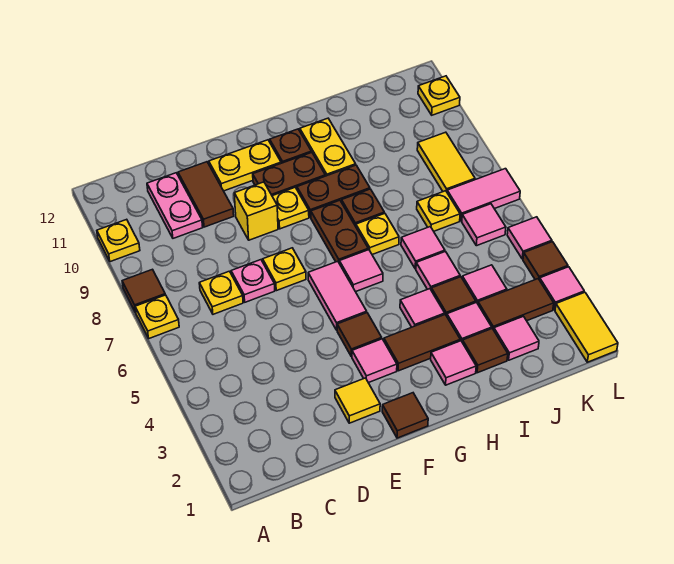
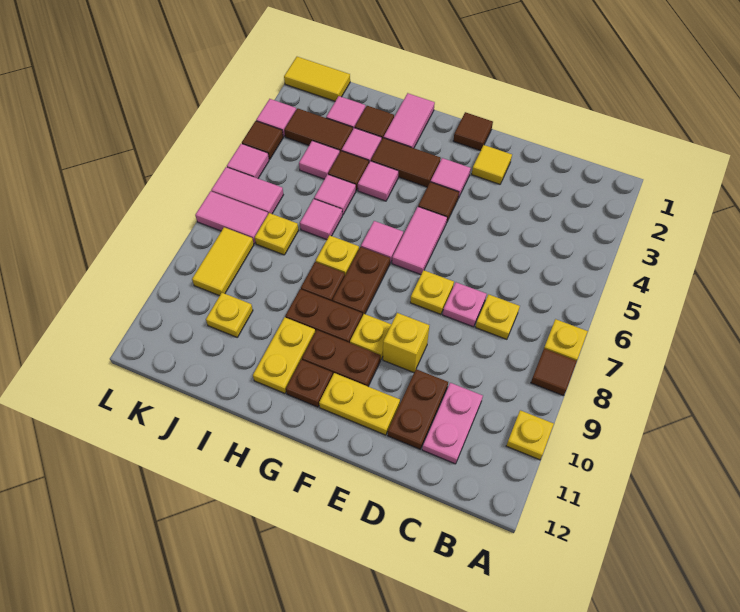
brown tile D10:D11 level 1 -> brown plate D10:D11 level 1
pink tile H2 level 1 -> pink tile H1:H2 level 1
pink tile K6 level 1 -> pink tile K6:L6 level 1
yellow tile L1:L2 level 1 -> yellow tile K1:L1 level 1
yellow plate L11 level 1 -> yellow plate J10 level 1

